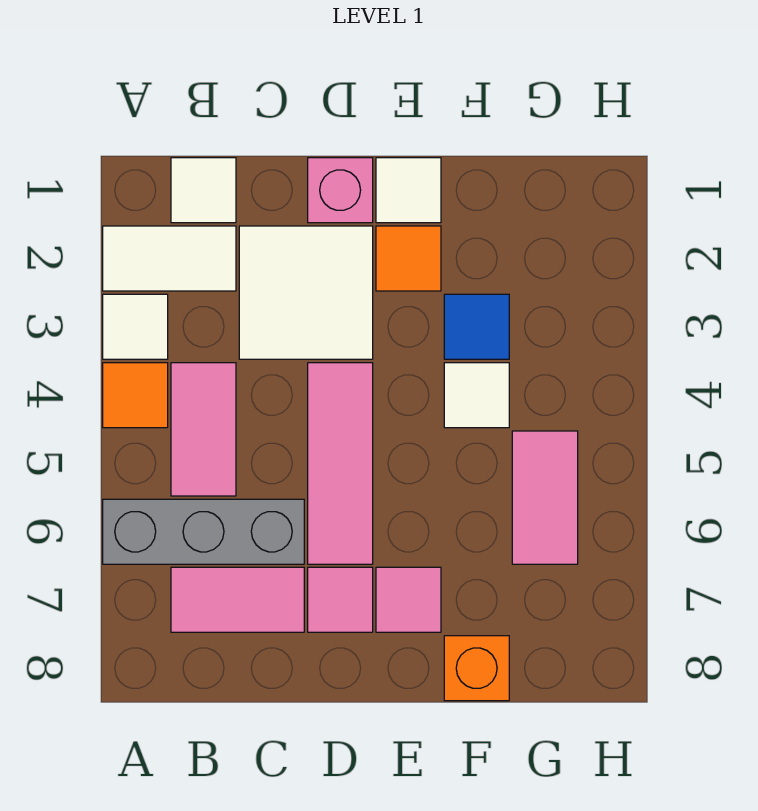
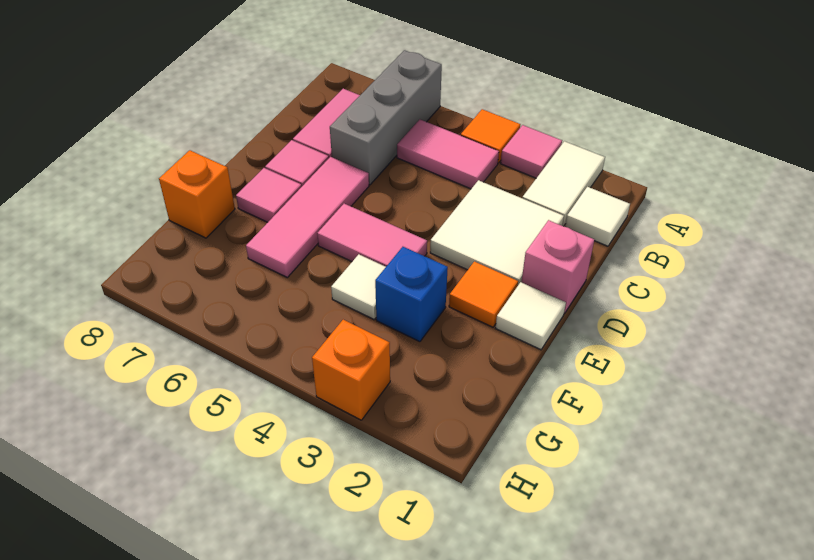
white tile A3 level 1 -> pink tile A3 level 1
pink tile D4:D6 level 1 -> pink tile D6:F6 level 1
blue tile F3 level 1 -> blue brick F3 level 1
pink tile G5:G6 level 1 -> pink tile E4:E5 level 1
none -> orange brick H3 level 1

